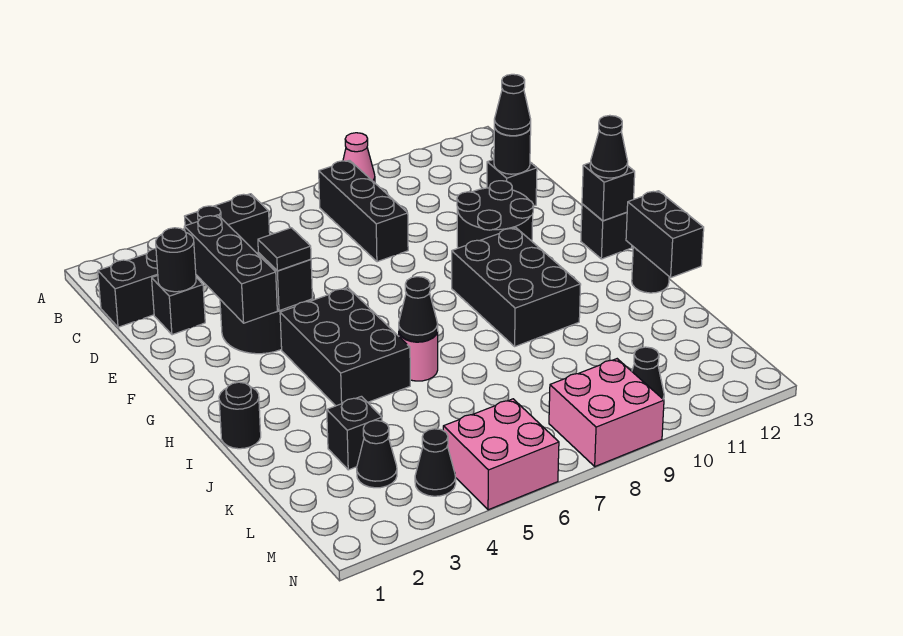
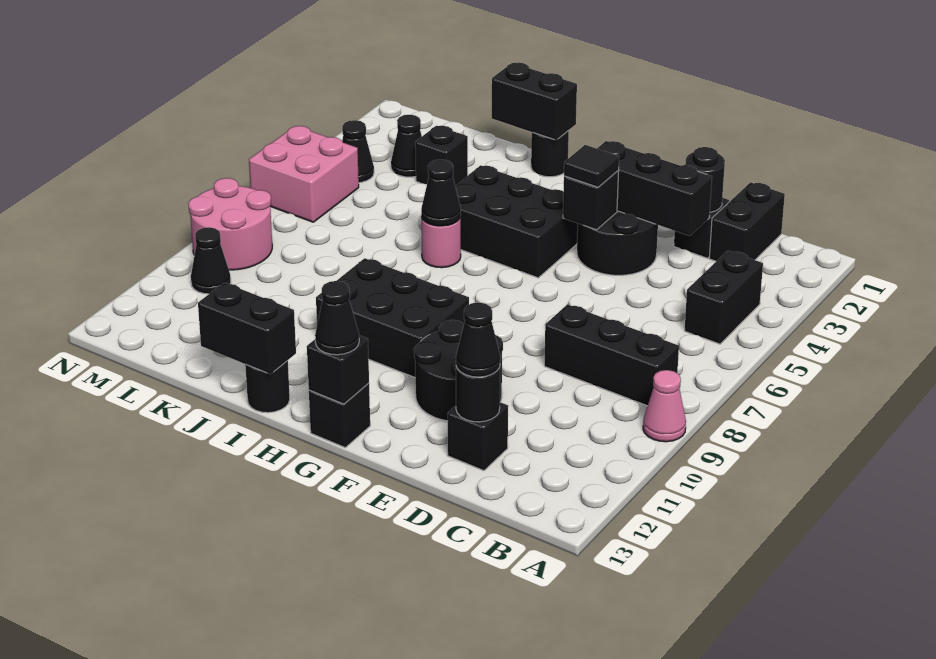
none -> black brick I1:J1 level 2
pink brick M8:N9 level 1 -> pink round brick M8:N9 level 1

